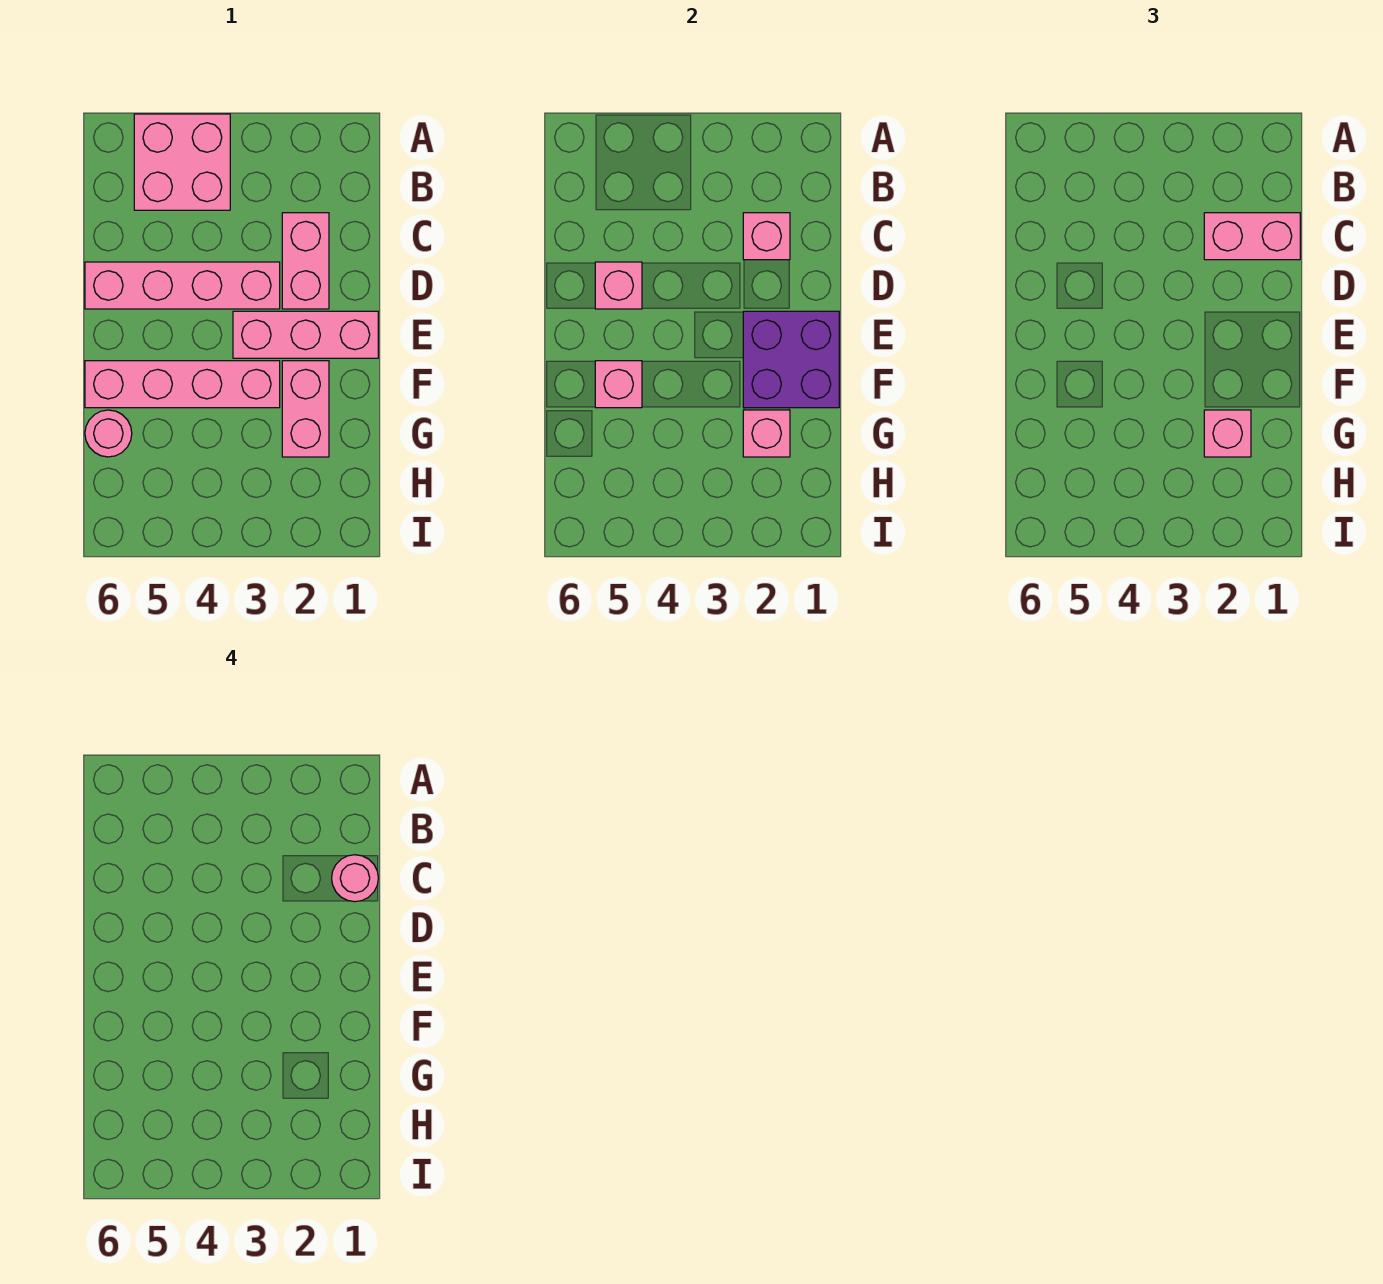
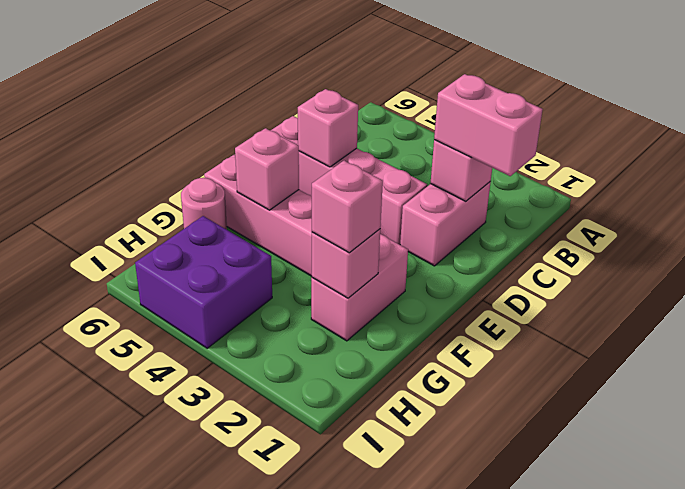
pink brick A4:B5 level 1 -> none
pink round brick C1 level 4 -> none
pink brick E1:E3 level 1 -> none
purple brick E1:F2 level 2 -> purple brick H4:I5 level 1

